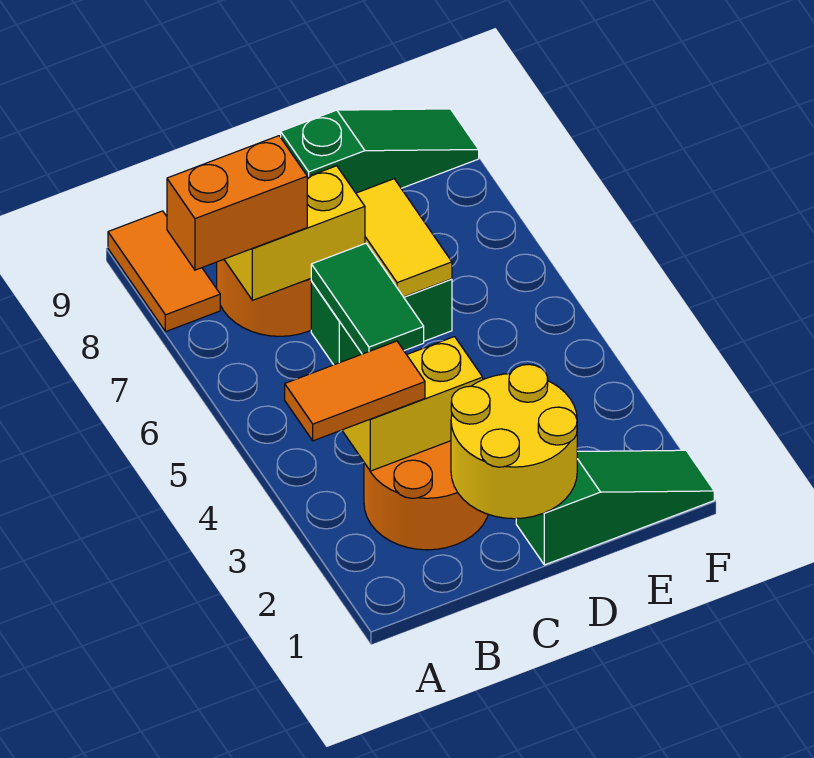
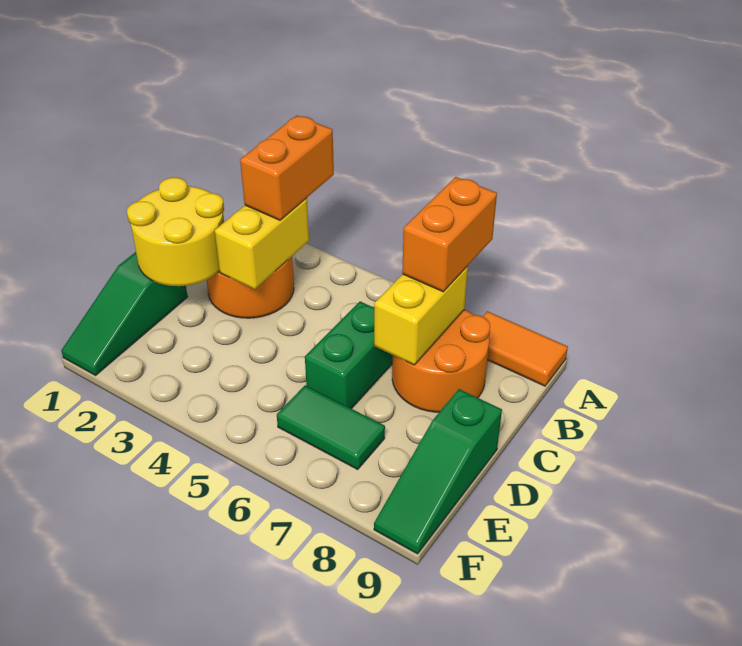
orange tile A3:B3 level 3 -> orange brick A3:B3 level 3
green tile C5:C6 level 2 -> green tile E6:E7 level 1
yellow tile D6:D7 level 2 -> none

